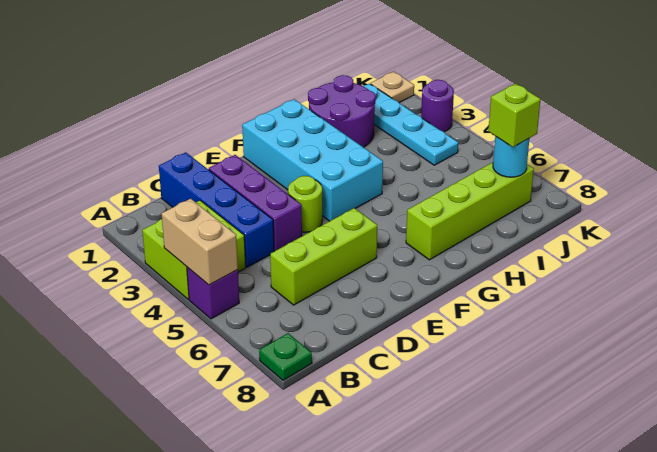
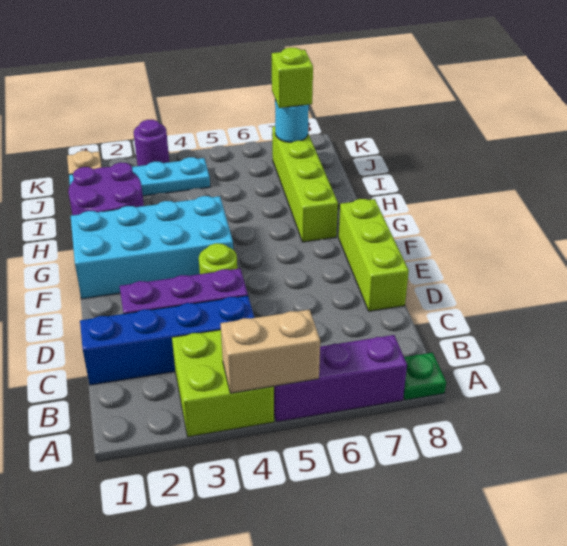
purple brick A5 level 1 -> purple brick A5:A7 level 1
lime brick C6:E6 level 1 -> lime brick D8:F8 level 1

